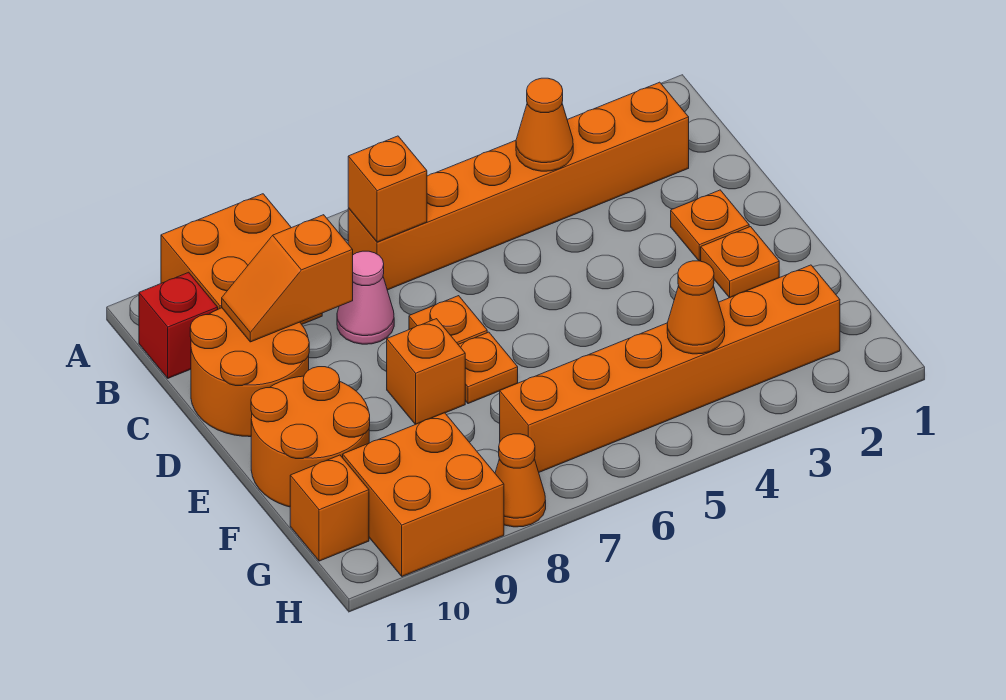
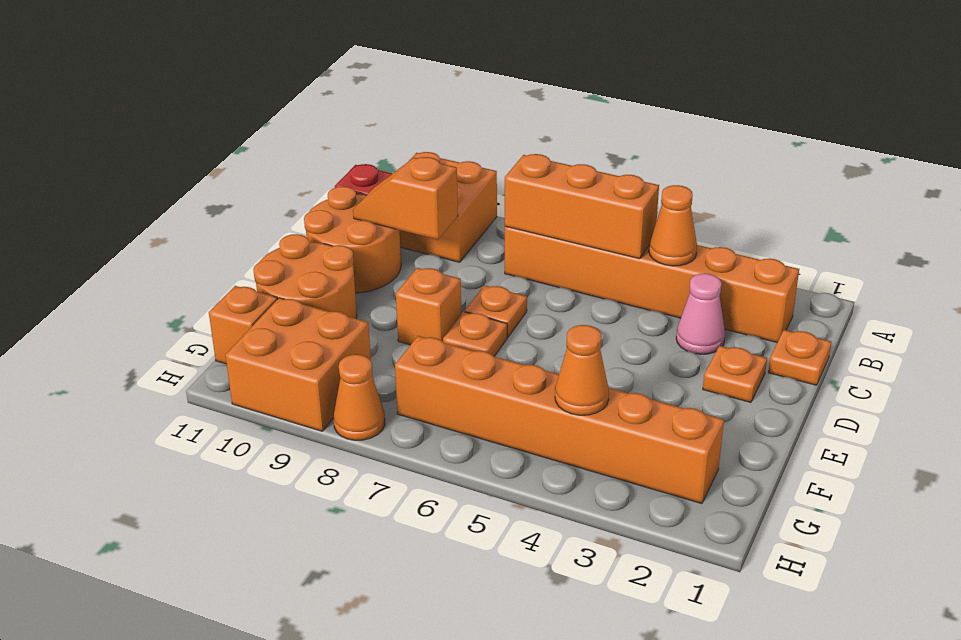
orange brick B7 level 2 -> orange brick B5:B7 level 2
pink cone C8 level 1 -> pink cone C3 level 1
orange plate E2 level 1 -> orange plate C1 level 1

